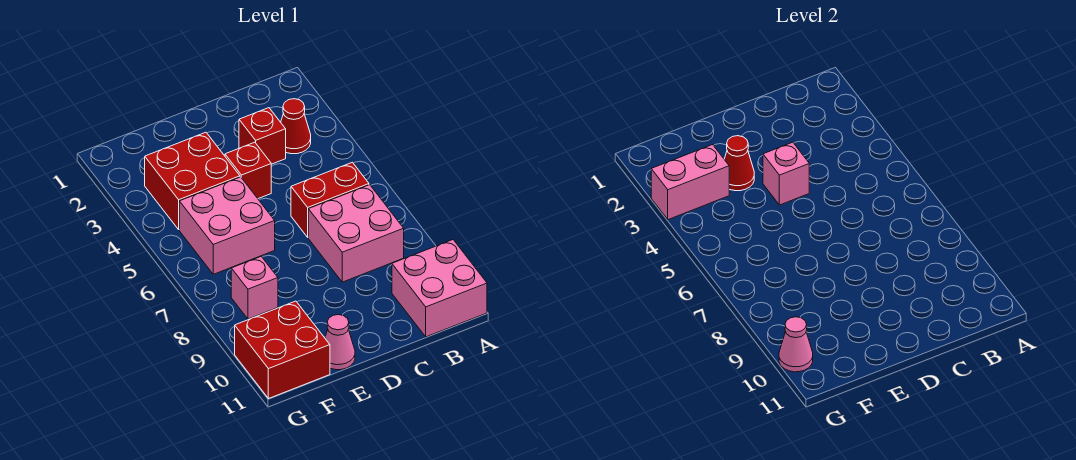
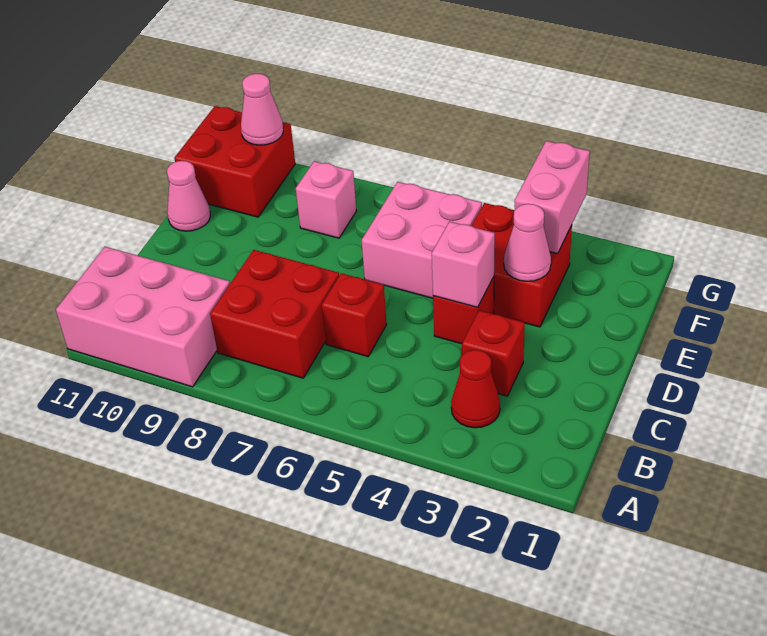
pink brick A10:B11 level 1 -> pink brick A9:B11 level 1
red brick B6:C6 level 1 -> red brick C6 level 1
pink brick B7:C8 level 1 -> red brick B7:C8 level 1
red cone E3 level 2 -> pink cone E3 level 2

